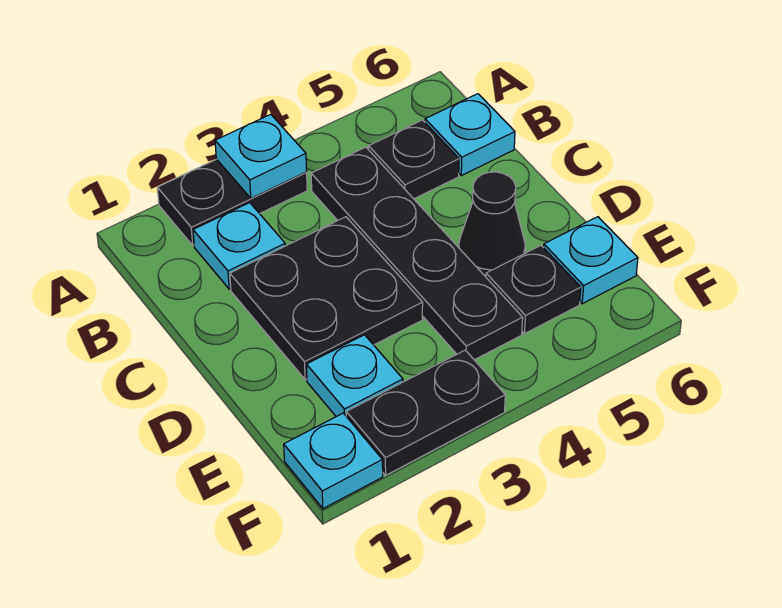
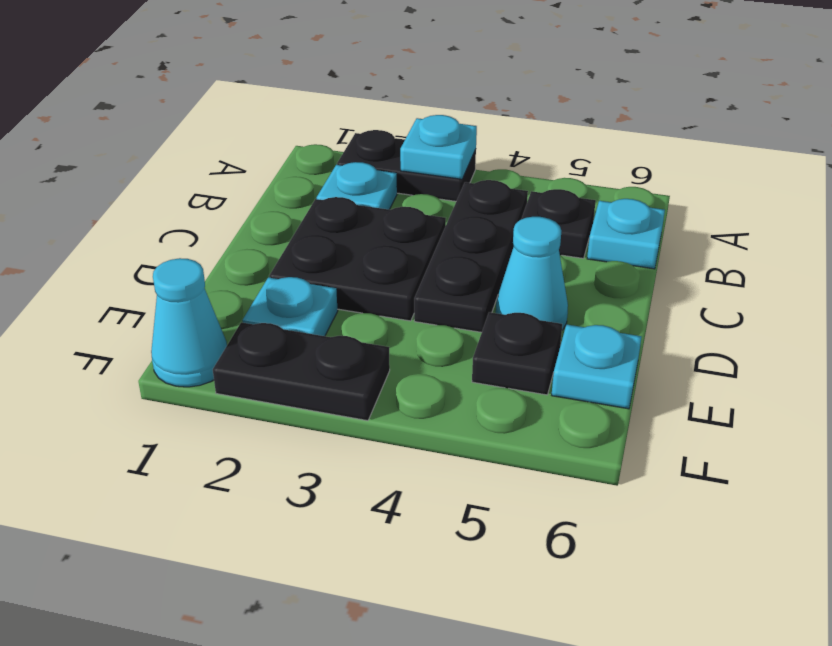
black plate B4:E4 level 1 -> black plate B4:D4 level 1
black cone D5 level 1 -> cyan cone D5 level 1
cyan plate F1 level 1 -> cyan cone F1 level 1

